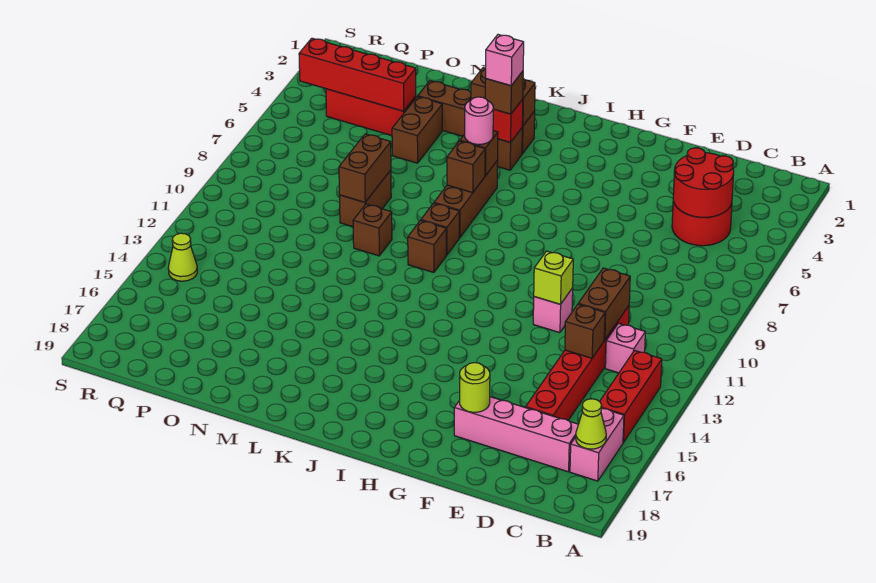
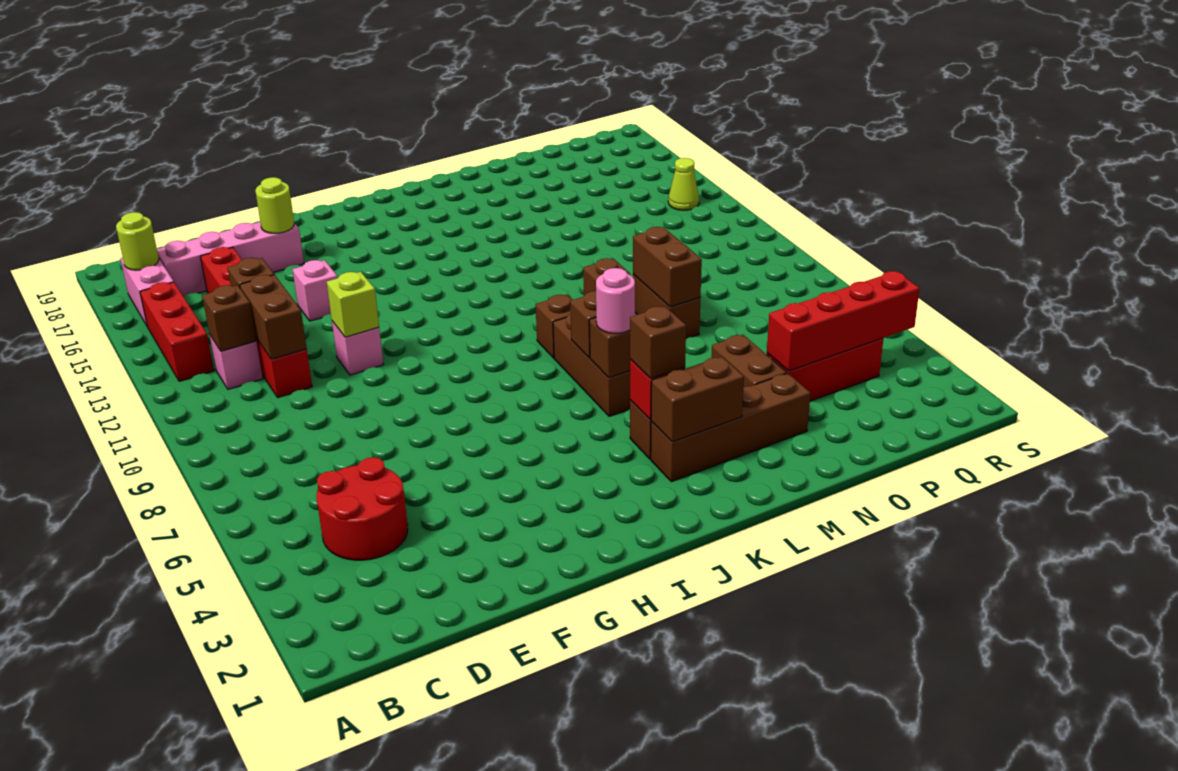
lime cone B17 level 2 -> lime round brick B17 level 2
red round brick C4:D5 level 2 -> none
pink brick K4 level 4 -> pink brick F14 level 1
brown brick K10 level 1 -> brown brick C12 level 2

